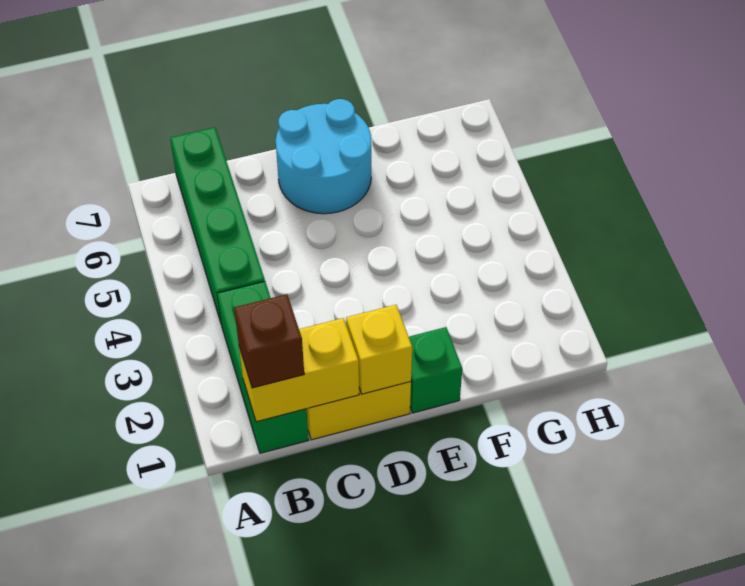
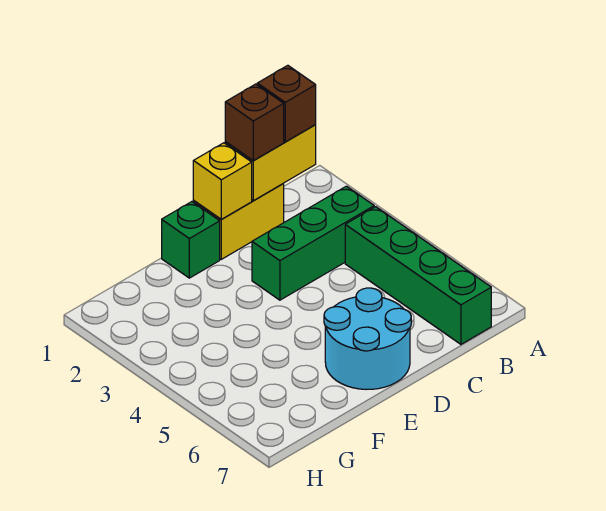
green brick B1:B3 level 1 -> green brick B3:D3 level 1
none -> brown brick C1 level 3

